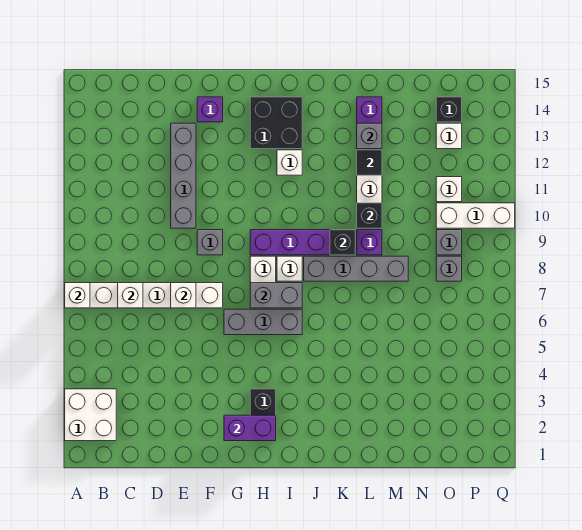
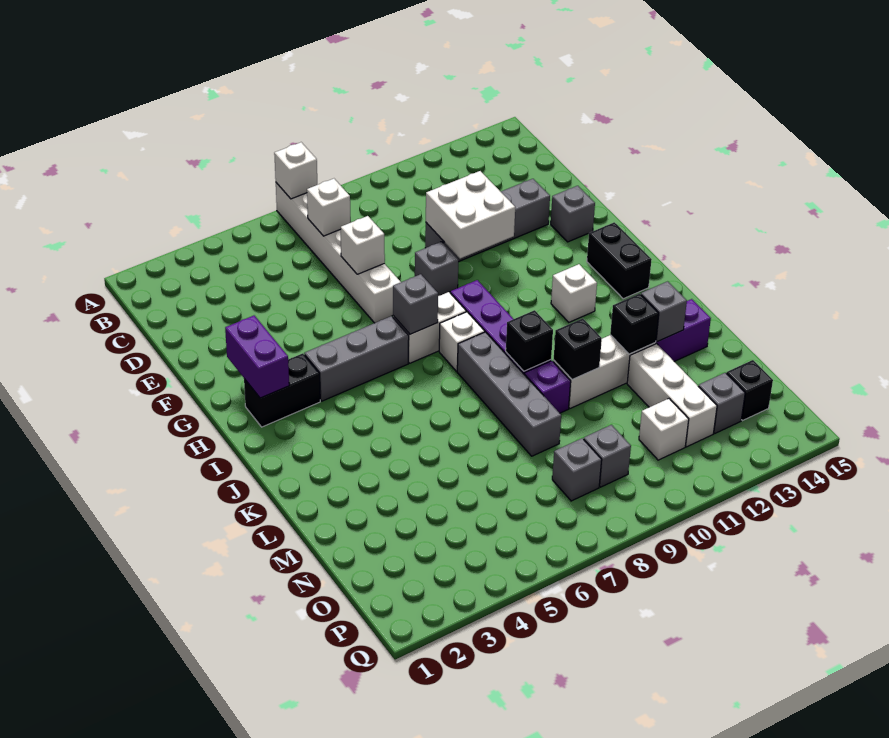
white brick A2:B3 level 1 -> white brick E10:F11 level 2
purple brick F14 level 1 -> grey brick F14 level 1
grey brick G6:I6 level 1 -> grey brick H4:H6 level 1
grey brick H7:I7 level 2 -> grey brick H7 level 2
black brick H13:I14 level 1 -> black brick H14:I14 level 1
black tile L12 level 2 -> black brick L12 level 2
white brick O10:Q10 level 1 -> white brick M12:O12 level 1
white brick O13 level 1 -> grey brick O13 level 1

